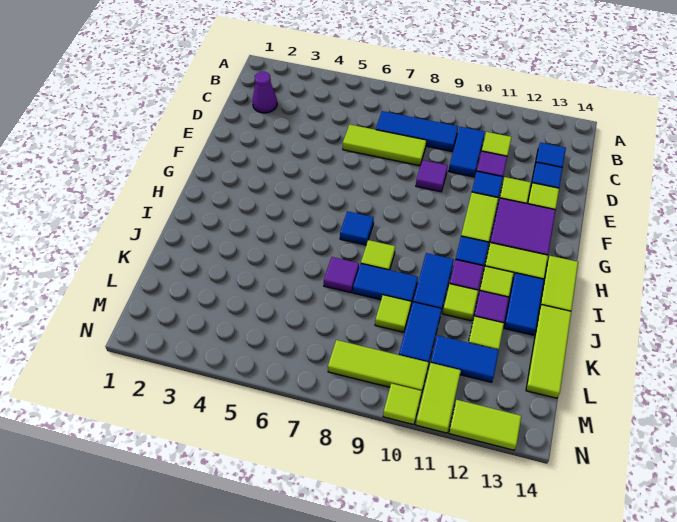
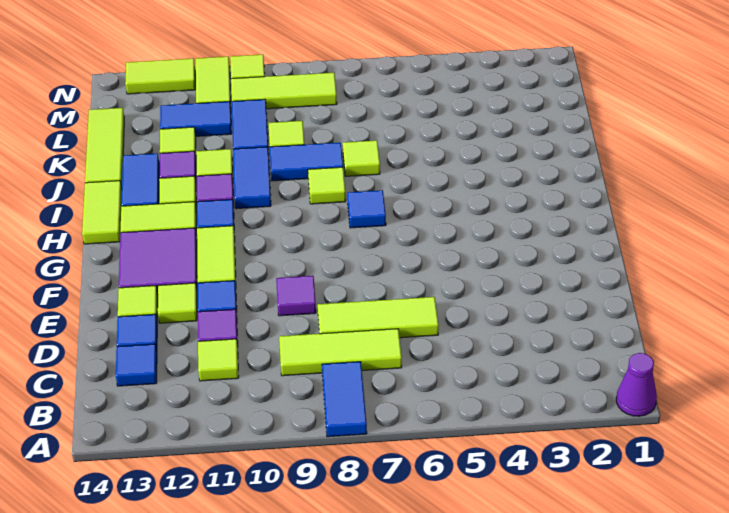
purple cone C2 level 1 -> purple cone A1 level 1
blue tile C7:C9 level 1 -> lime tile C7:C9 level 1
blue tile C10:D10 level 1 -> blue tile A8:B8 level 1
purple tile J7 level 1 -> lime tile J7 level 1

